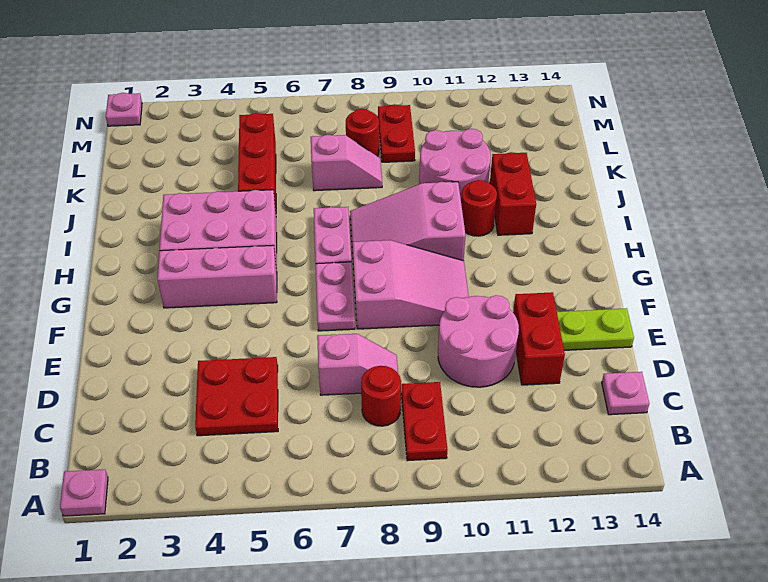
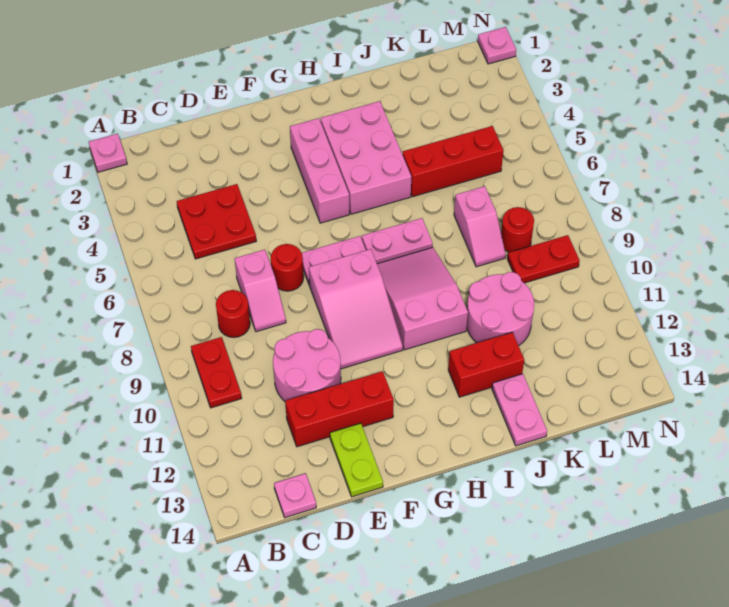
red plate B9:C9 level 1 -> red plate B9:B10 level 1
red brick D12:E12 level 1 -> red brick D12:F12 level 1
red round brick I11 level 1 -> red round brick E7 level 1
none -> pink plate J13:J14 level 1

